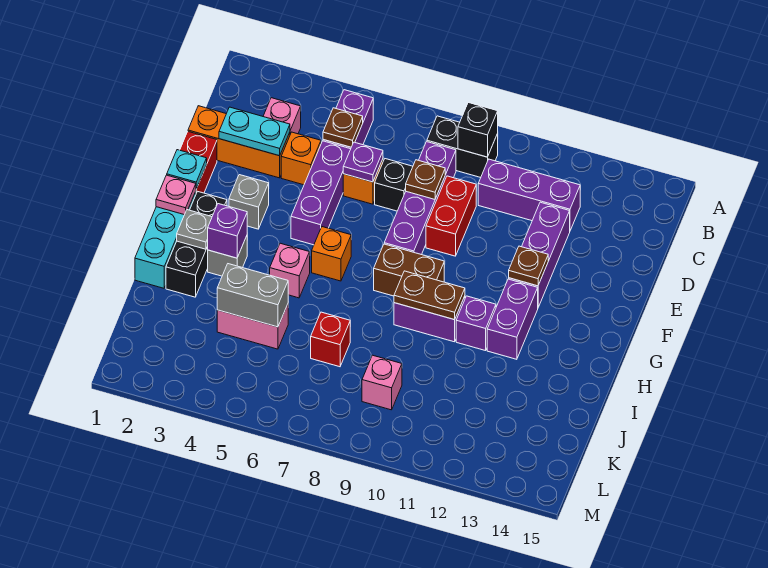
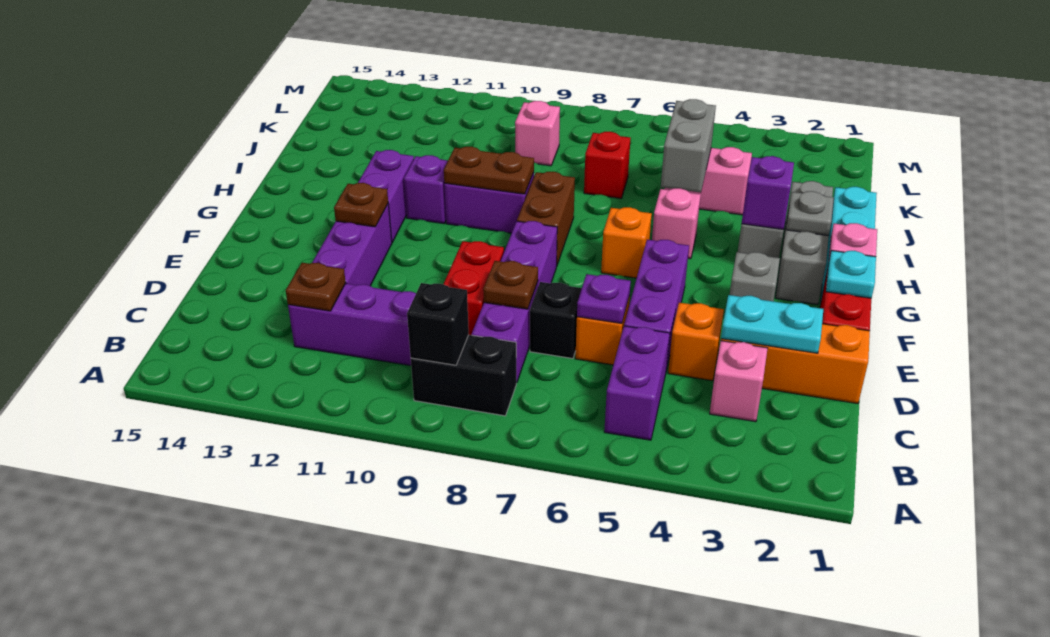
brown plate C5 level 2 -> brown plate C12 level 2
black brick G2:I2 level 1 -> grey brick G2:I2 level 1
brown brick G8:G9 level 1 -> brown brick G8:H8 level 1
grey brick J4:J5 level 2 -> grey brick I5:J5 level 2

